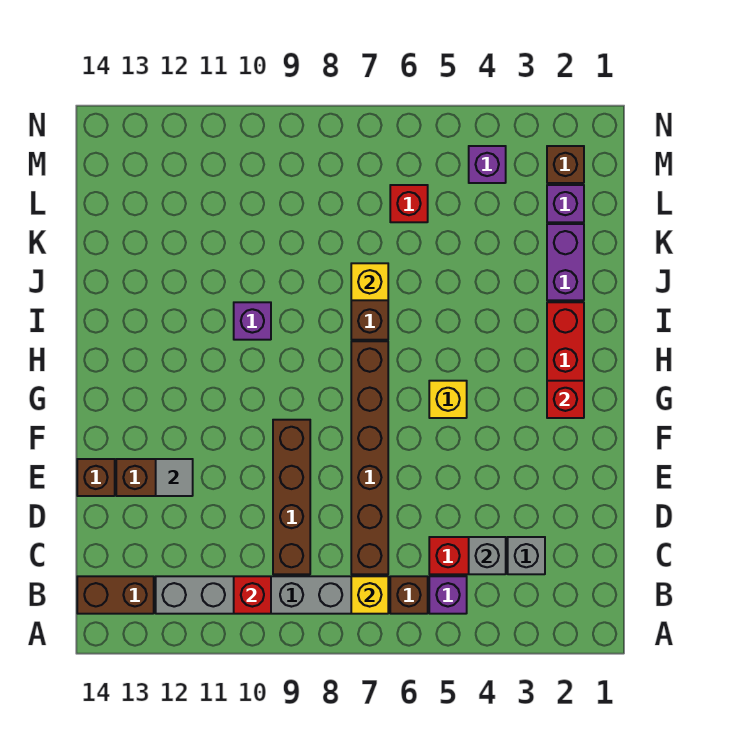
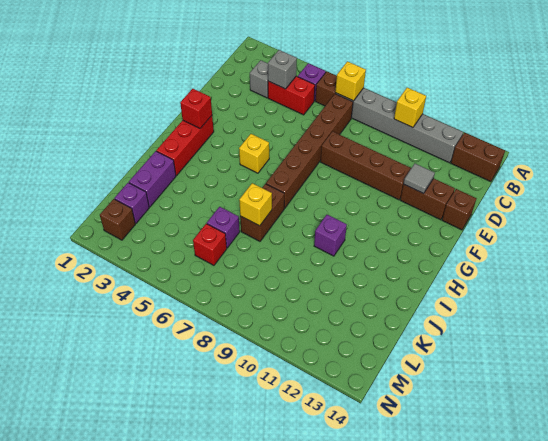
red brick B10 level 2 -> yellow brick B10 level 2
brown brick C9:F9 level 1 -> brown brick E8:E11 level 1
purple brick M4 level 1 -> purple brick K6 level 1

